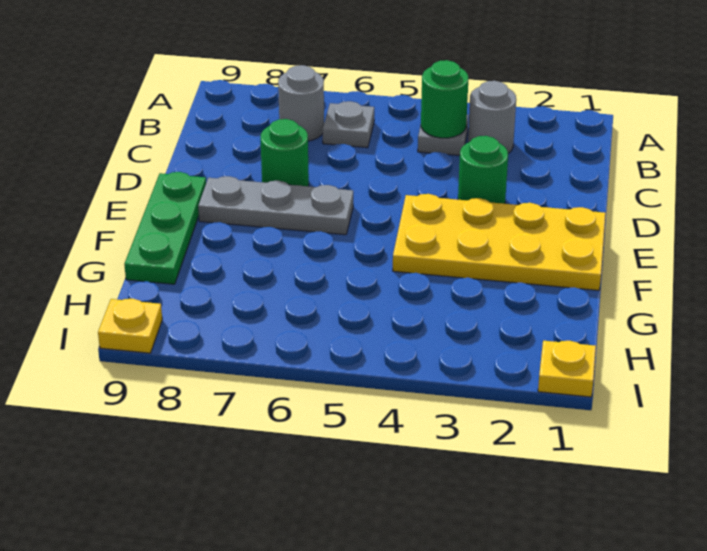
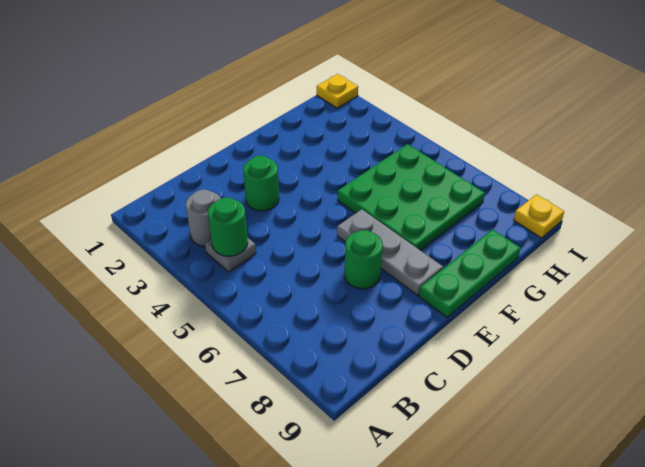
grey plate B6 level 1 -> none
grey round brick B7 level 1 -> none
yellow plate E1:F4 level 1 -> none
none -> green plate F5:H7 level 1

